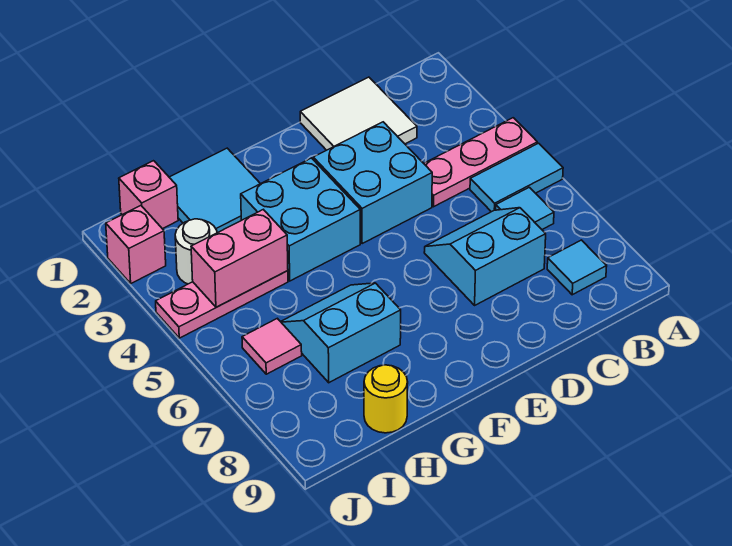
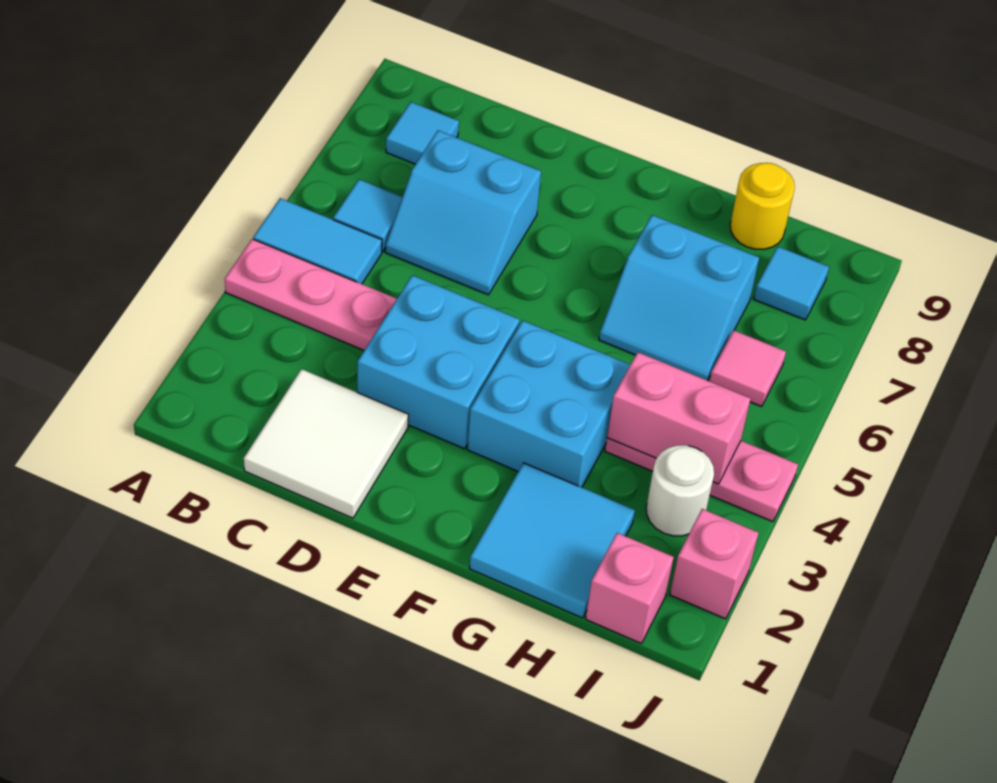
none -> cyan tile I8 level 1

